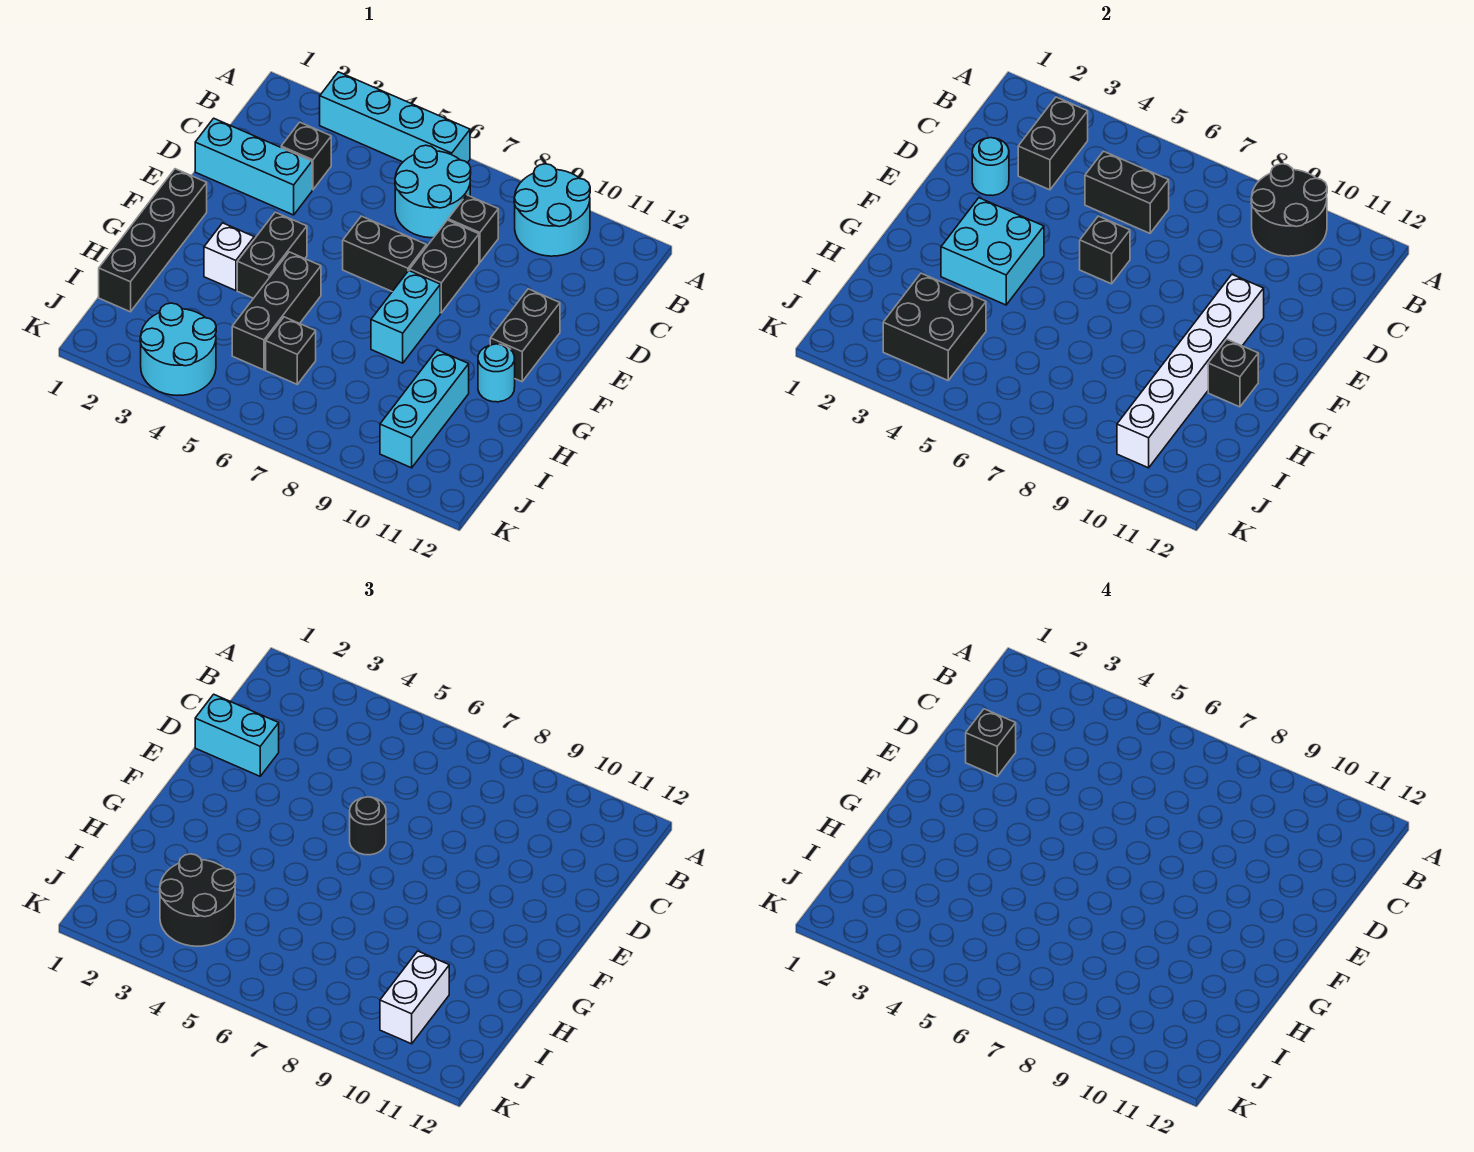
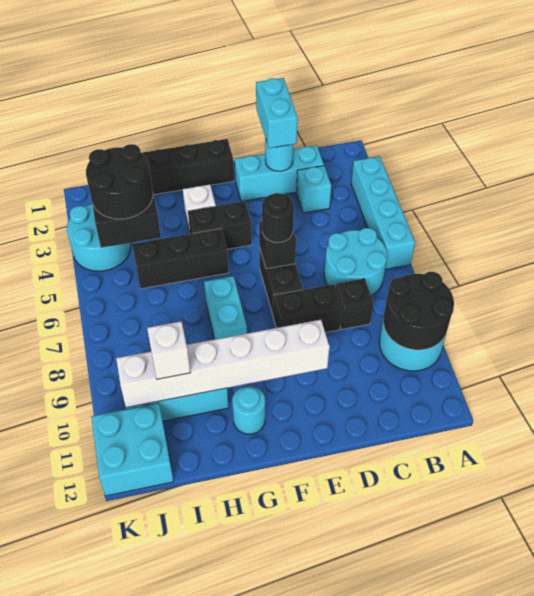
black brick B3:C3 level 2 -> none
black brick C3 level 1 -> cyan brick C3 level 1
black brick C5:C6 level 2 -> none
cyan brick D1:D3 level 1 -> cyan brick C2:E2 level 1
black brick D2 level 4 -> none
black brick E11:F11 level 1 -> none
cyan brick F3:G4 level 2 -> cyan brick J11:K12 level 1
cyan brick F8:G8 level 1 -> cyan brick G7:G8 level 1
black brick G11 level 2 -> none
black brick I6 level 1 -> none
white brick I10:J10 level 3 -> white brick I10 level 3

